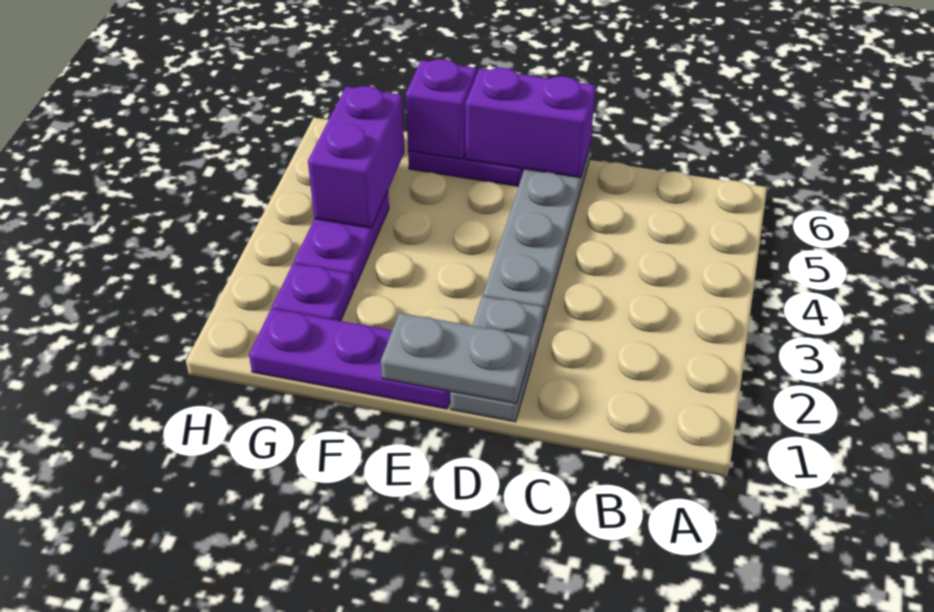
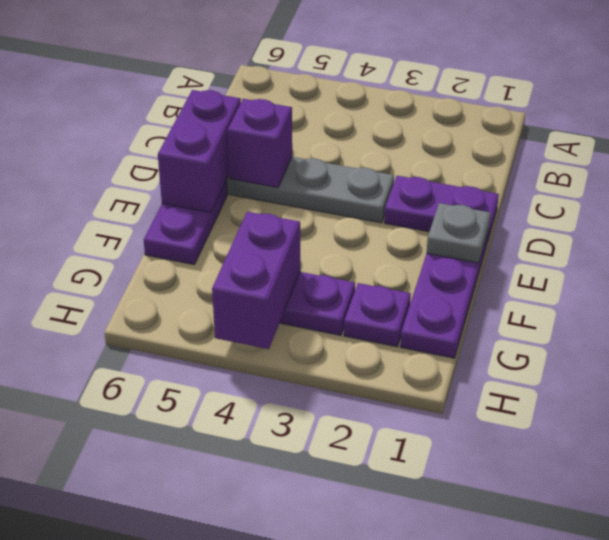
grey plate D1:D2 level 1 -> purple plate D1:D2 level 1
grey plate D1:E1 level 2 -> grey plate E1 level 2
purple brick F6 level 2 -> purple brick D5 level 2
purple brick G4:G5 level 2 -> purple brick G4:H4 level 2

